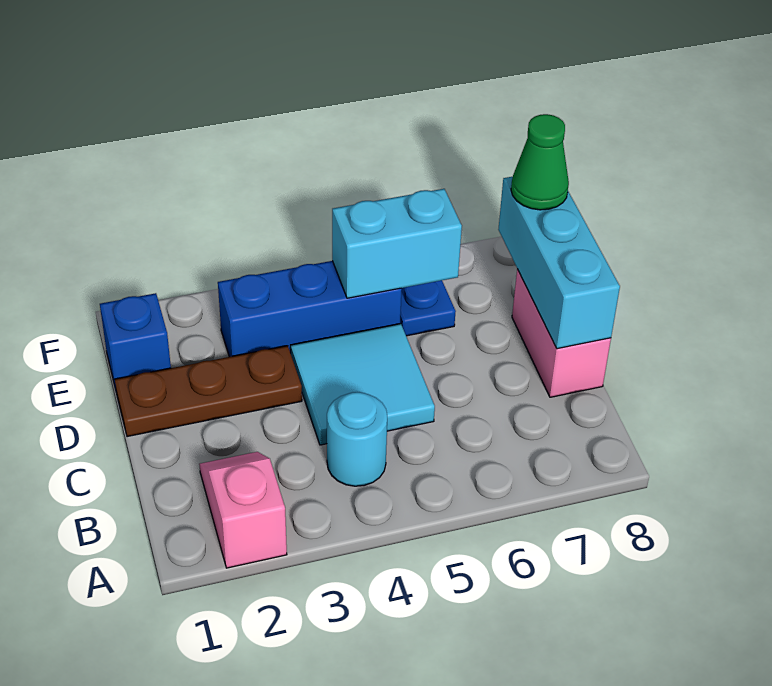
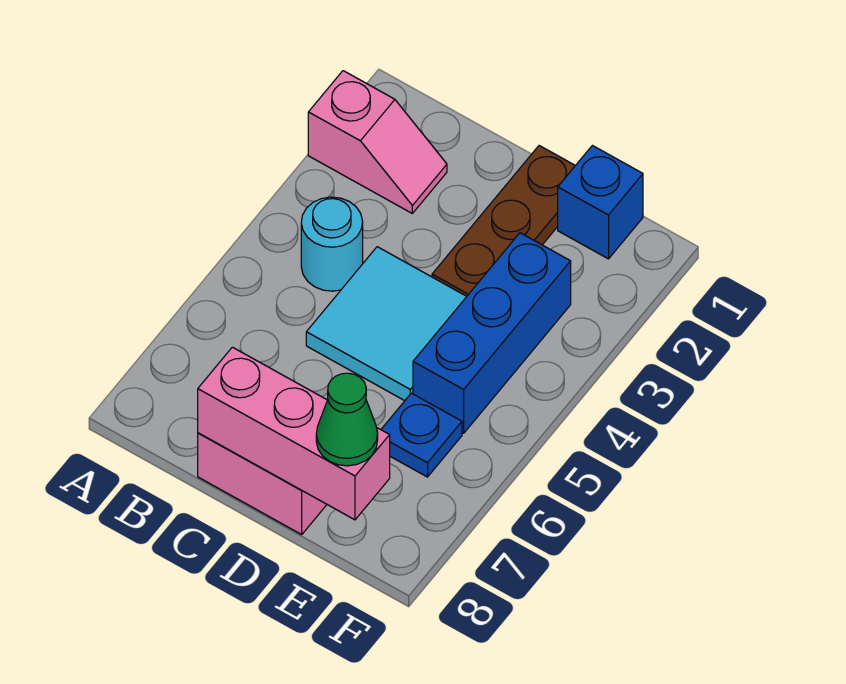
cyan brick C8:E8 level 2 -> pink brick C8:E8 level 2
cyan brick E5:E6 level 2 -> none

